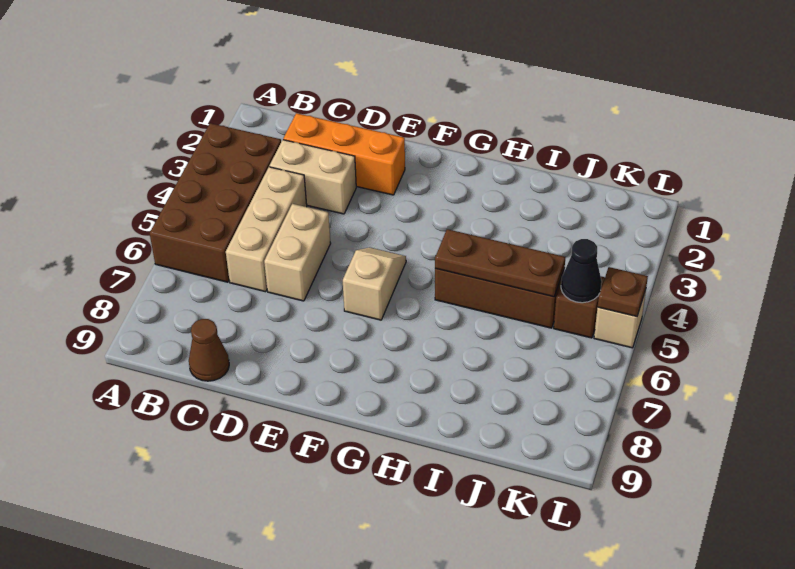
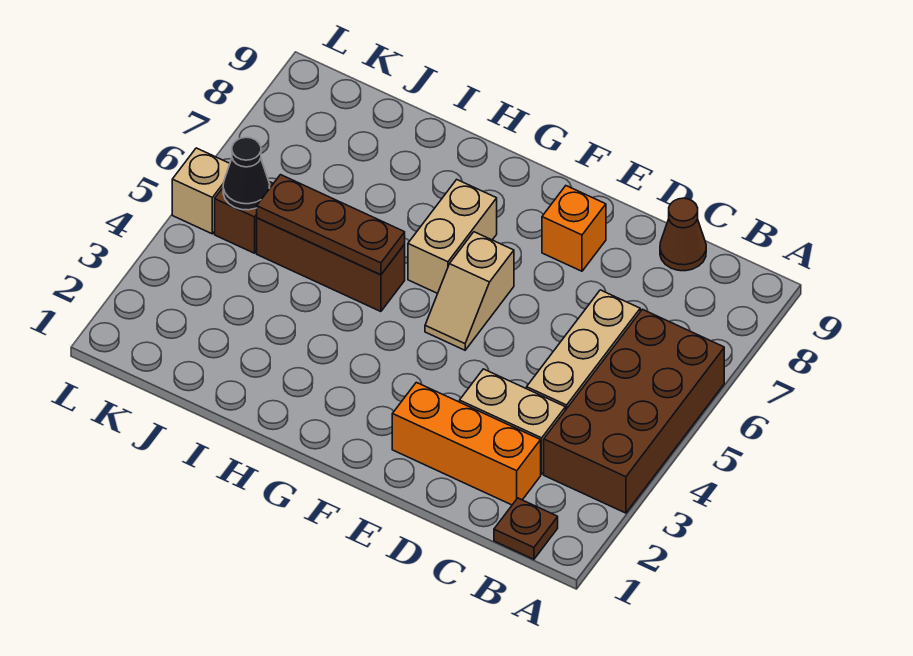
tan brick D5:D6 level 1 -> tan brick G6:G7 level 1
none -> orange brick E8 level 1
brown plate L5 level 2 -> brown plate B1 level 1

